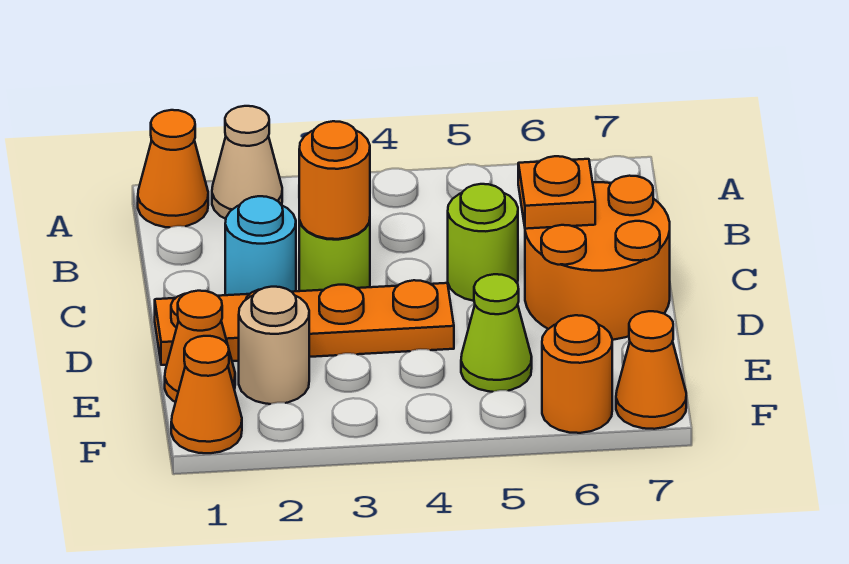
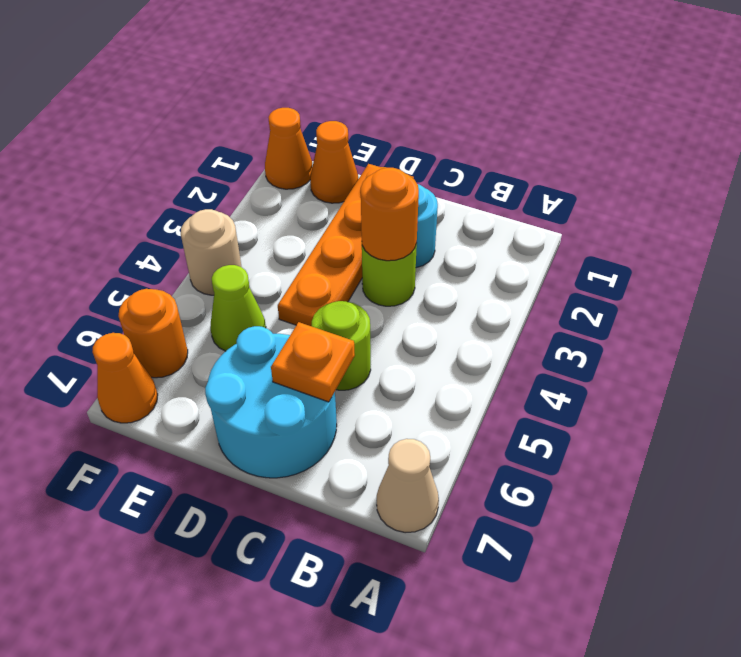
orange cone A1 level 1 -> none
tan cone A2 level 1 -> tan cone A7 level 1
orange round brick C6:D7 level 1 -> cyan round brick C6:D7 level 1
tan round brick E2 level 1 -> tan round brick F4 level 1

